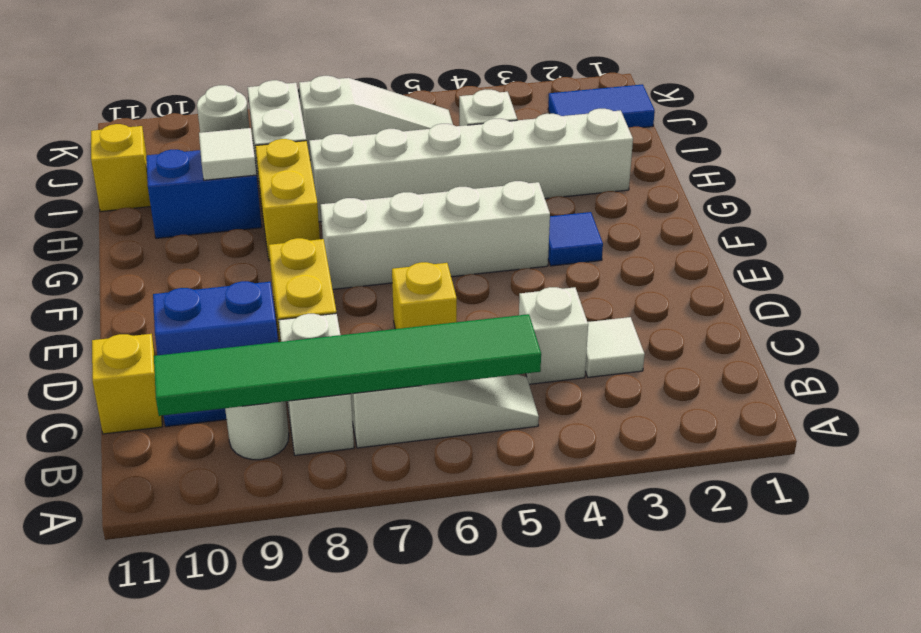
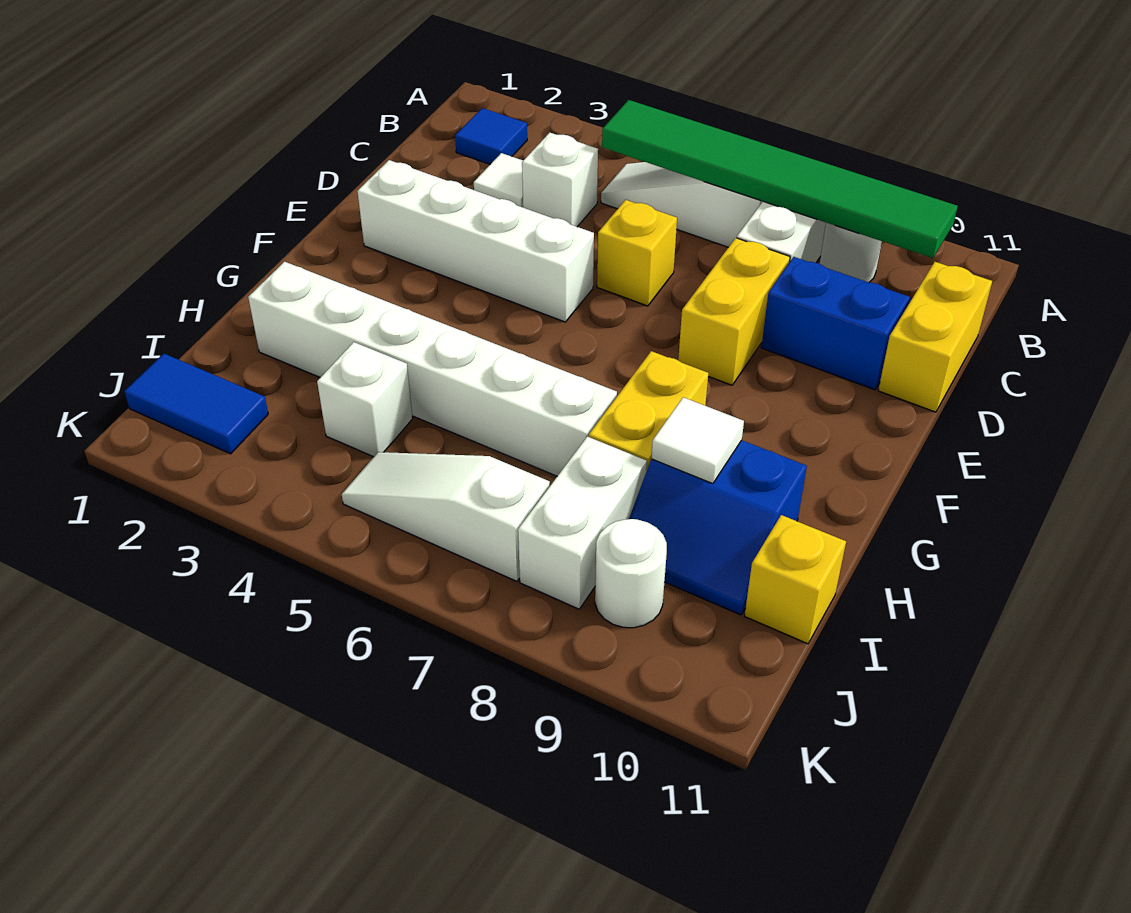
yellow brick C11 level 1 -> yellow brick C11:D11 level 1
blue tile F3 level 1 -> blue tile B2 level 1
white brick F4:F7 level 1 -> white brick E2:E5 level 1

